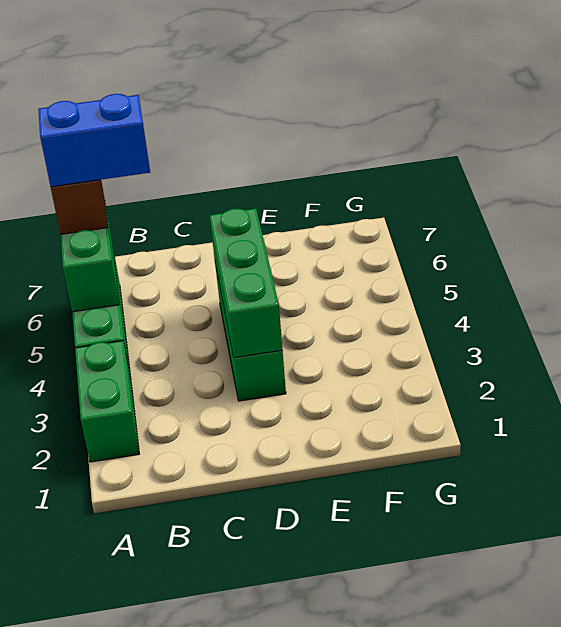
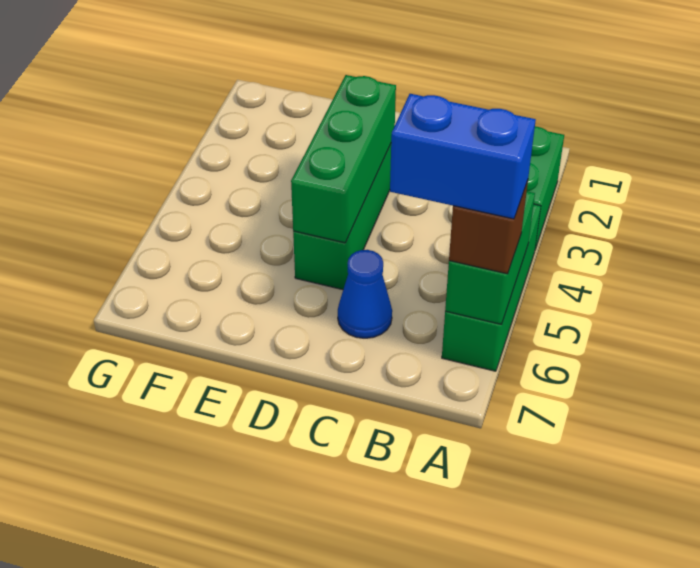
none -> blue cone C6 level 1

